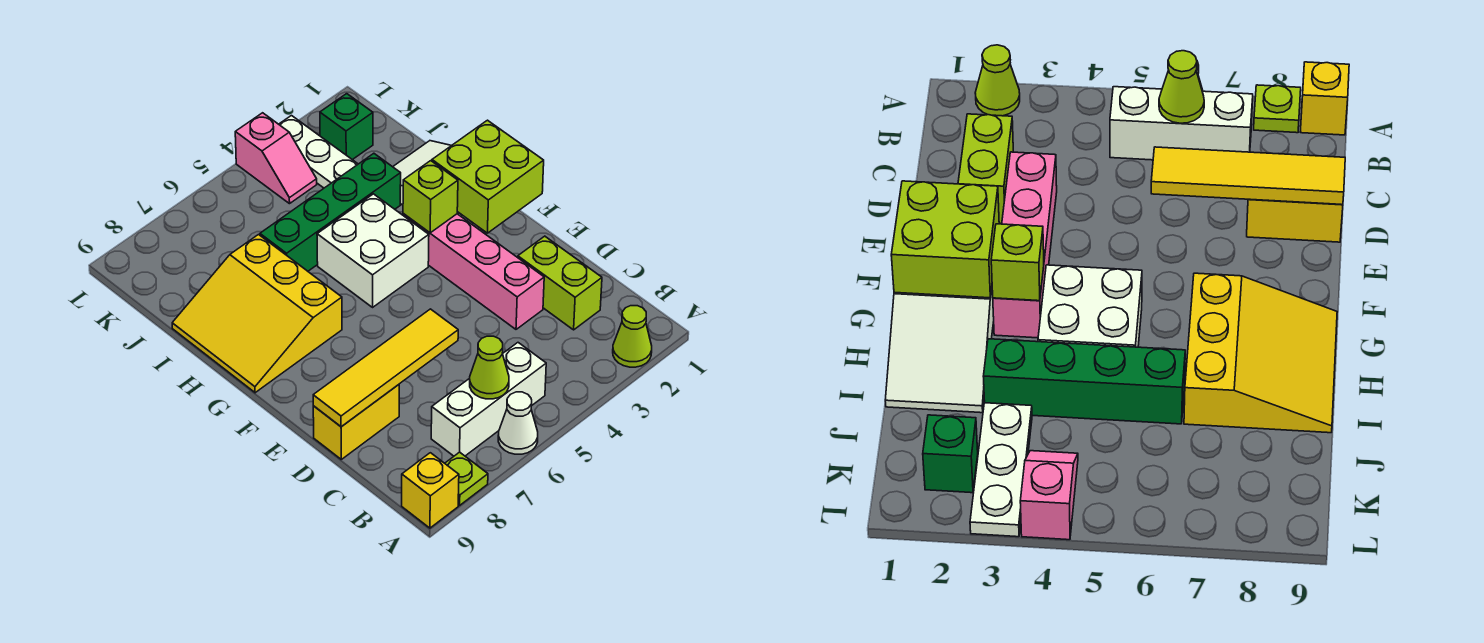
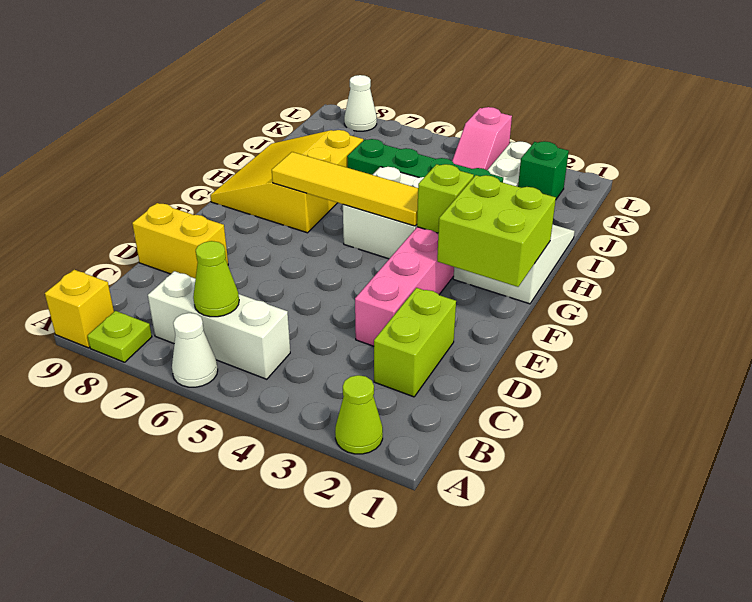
yellow tile D6:D9 level 2 -> yellow tile G4:G7 level 2
none -> white cone L8 level 1

